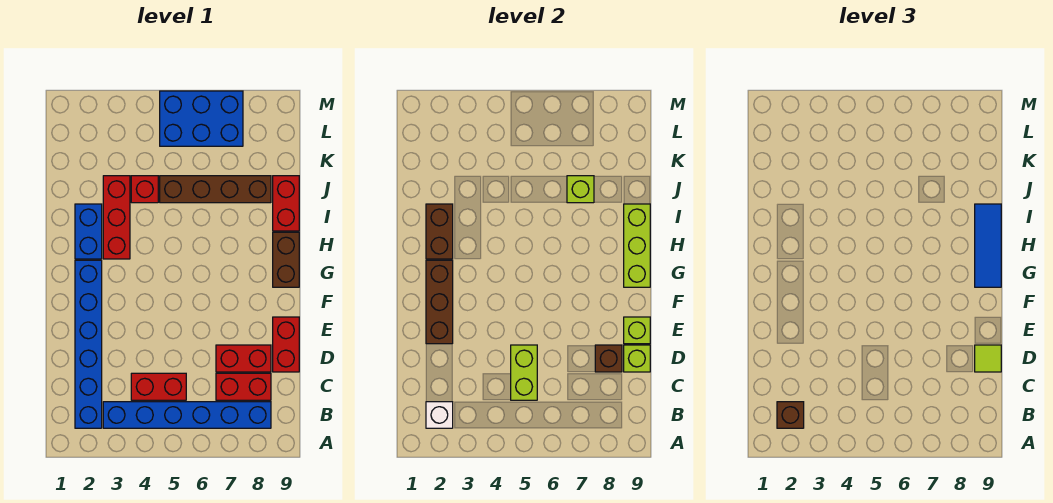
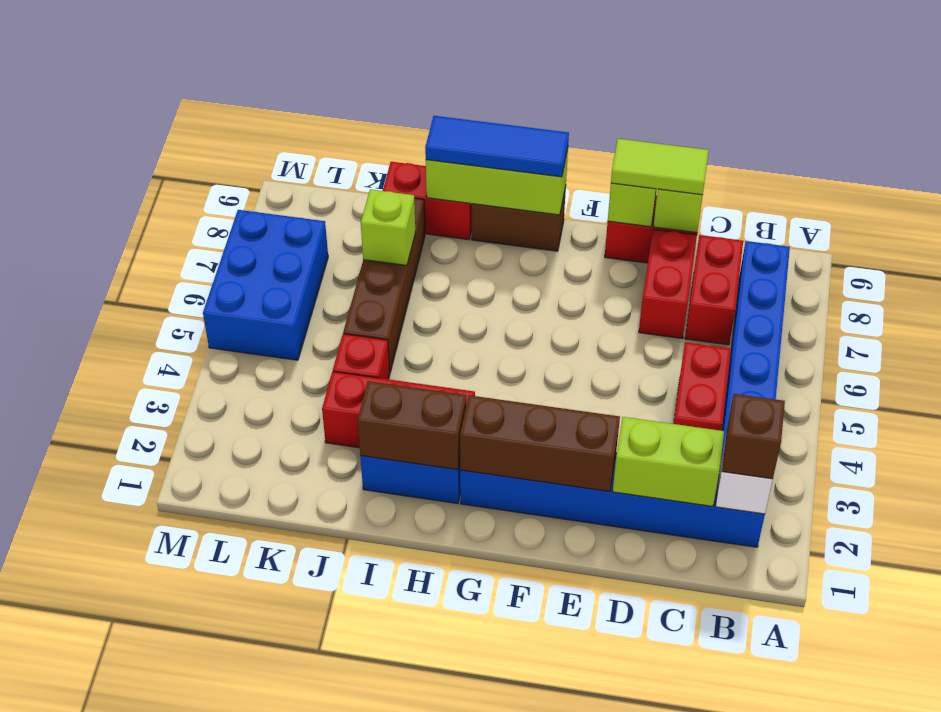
lime brick C5:D5 level 2 -> lime brick C2:D2 level 2
brown brick D8 level 2 -> none
lime tile D9 level 3 -> lime tile D9:E9 level 3

